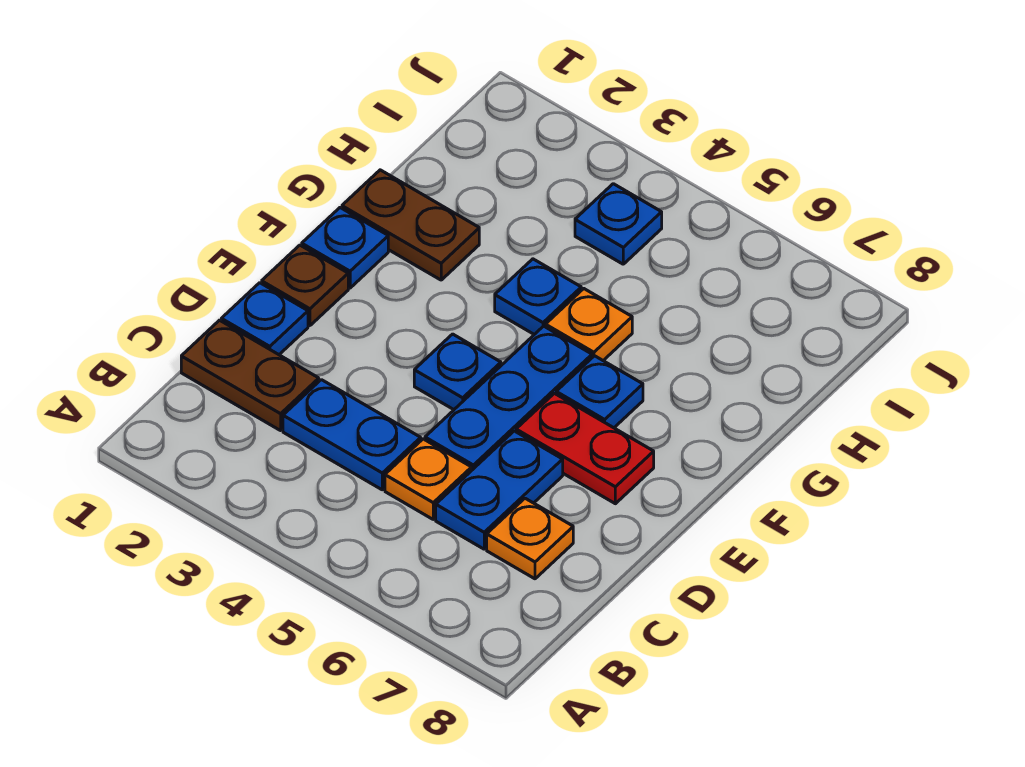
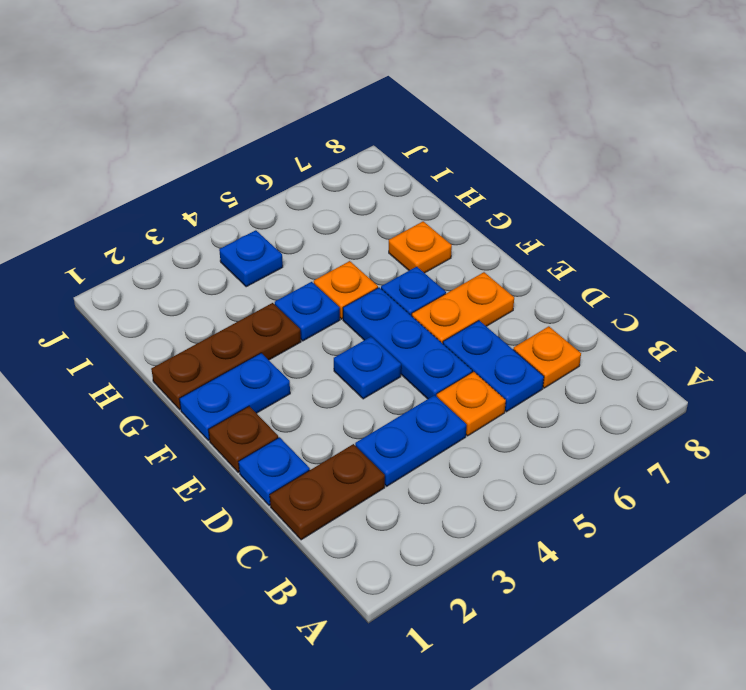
red plate E6:E7 level 1 -> orange plate E6:E7 level 1
blue plate F1 level 1 -> blue plate F1:F2 level 1
brown plate G1:G2 level 1 -> brown plate G1:G3 level 1
none -> orange plate G7 level 1

